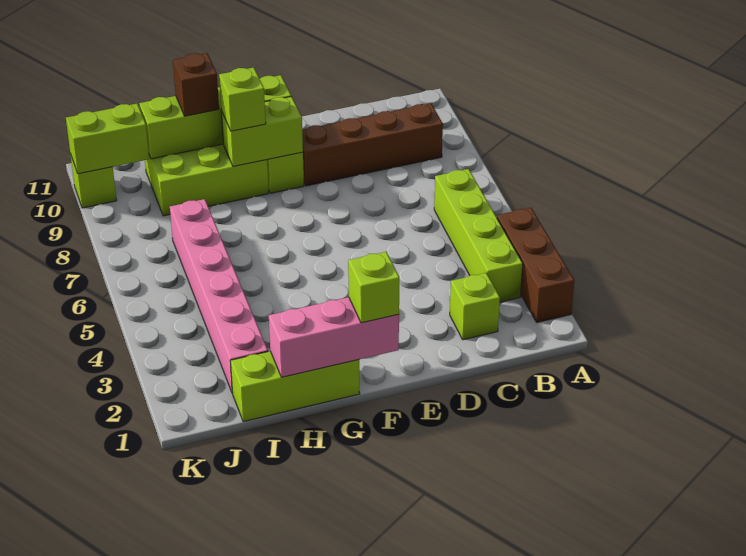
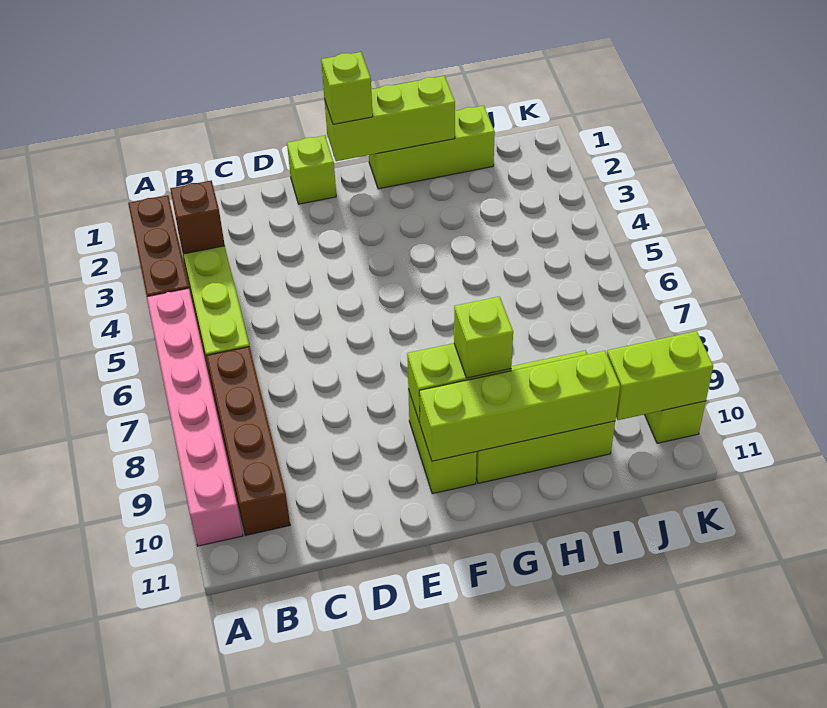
brown brick B9:E9 level 1 -> brown brick B7:B10 level 1
lime brick C2 level 1 -> lime brick E1 level 1
pink brick F1:H1 level 2 -> lime brick F1:H1 level 2
brown brick H10 level 3 -> brown brick B3 level 2
pink brick I2:I7 level 1 -> pink brick A5:A10 level 1

